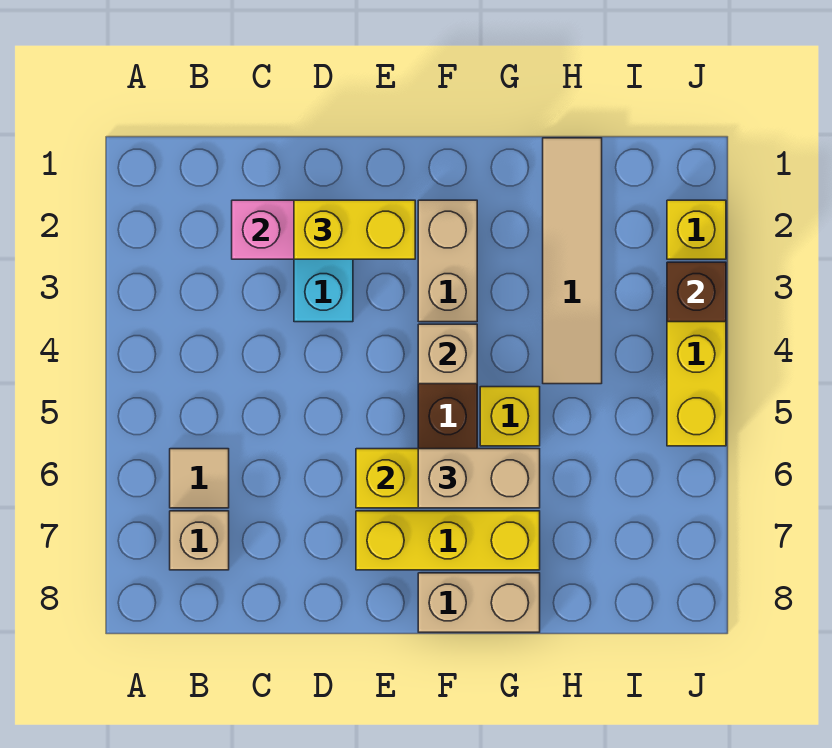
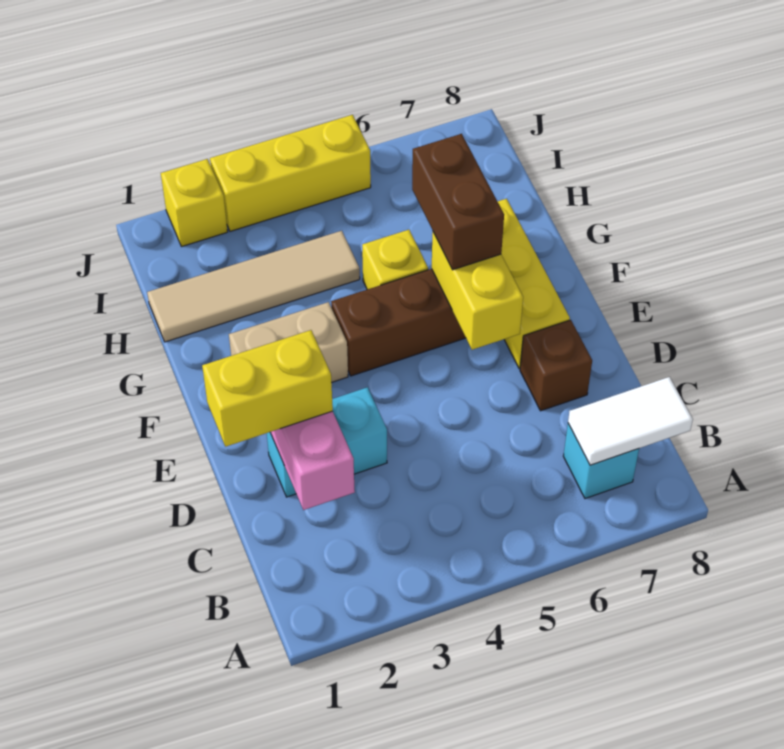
tan tile B6 level 1 -> none
tan brick B7 level 1 -> cyan brick B7 level 1
none -> white tile B7:B8 level 2
yellow brick D2:E2 level 3 -> yellow brick D1:D2 level 3
tan brick F4 level 2 -> none
tan brick F6:G6 level 3 -> brown brick F6:G6 level 3
tan brick F8:G8 level 1 -> none
brown brick J3 level 2 -> brown brick D7 level 1

